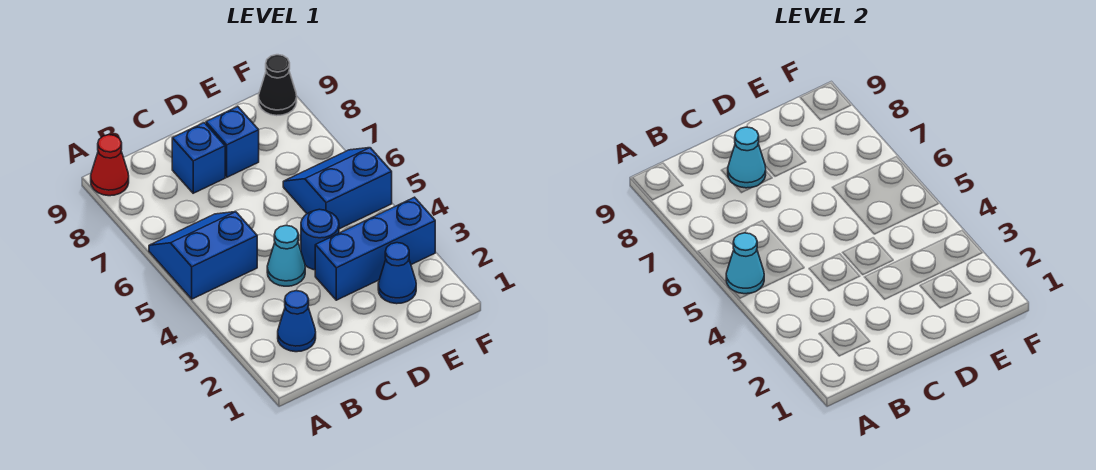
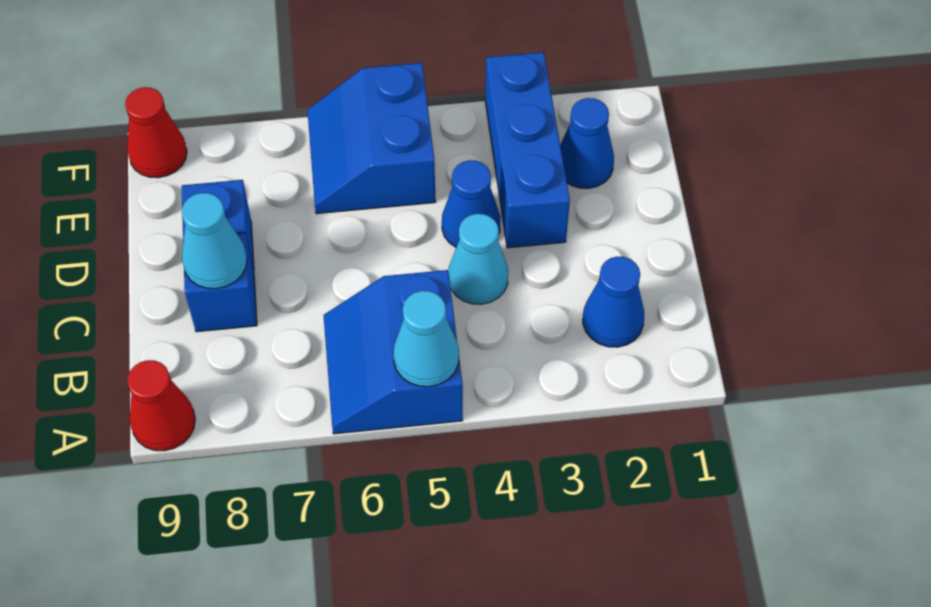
blue round brick D4 level 1 -> blue cone D4 level 1
black cone F9 level 1 -> red cone F9 level 1

